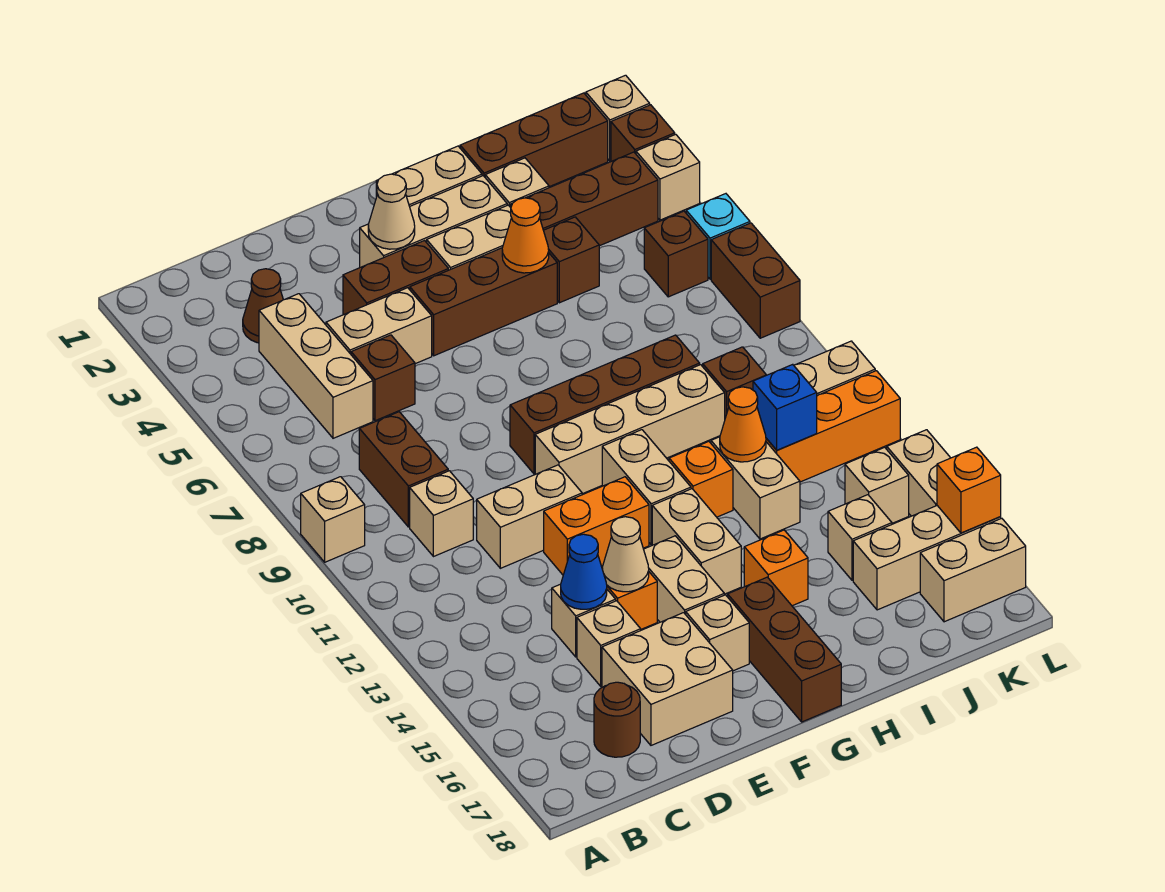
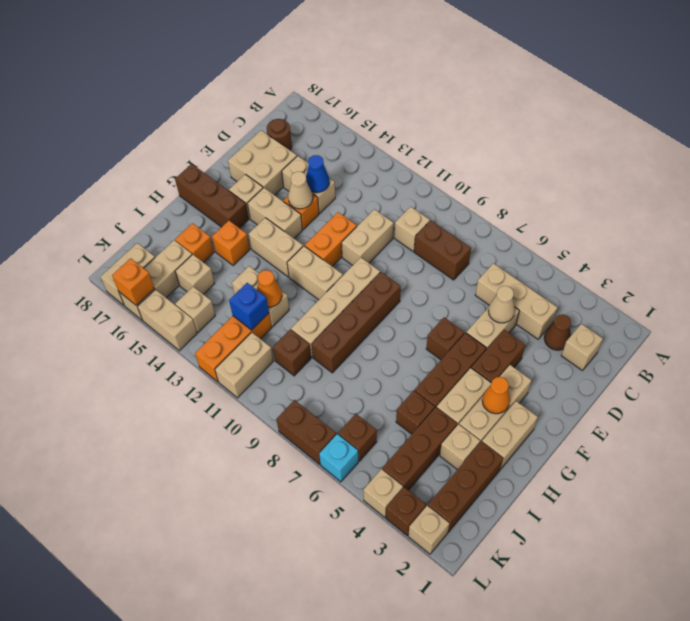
tan brick A9 level 1 -> tan brick C2 level 1
brown brick D6 level 1 -> brown brick F6 level 1
tan cone F3 level 2 -> tan cone D5 level 2
orange cone H5 level 2 -> orange cone G3 level 2
orange brick H12 level 1 -> orange brick I16 level 1

